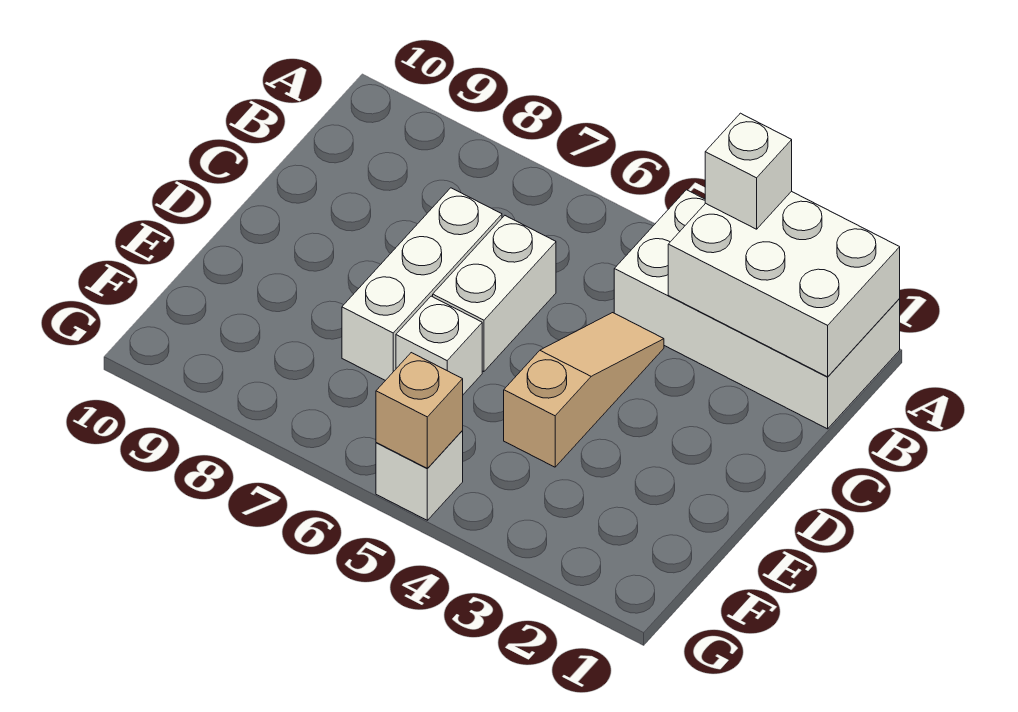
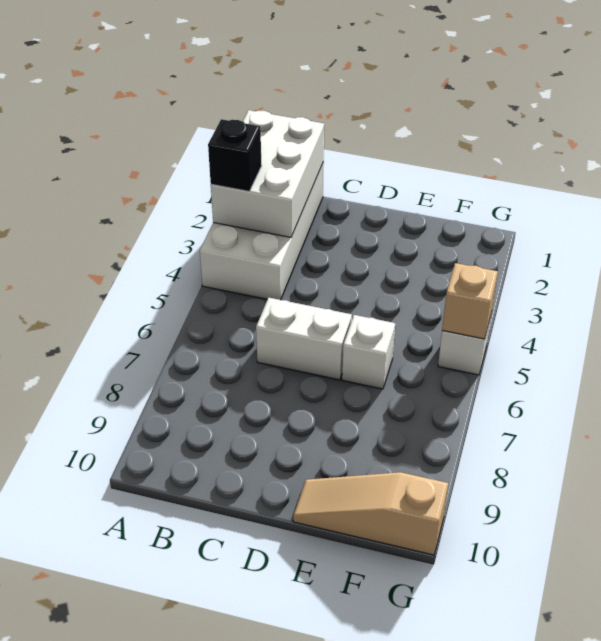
white brick A3 level 3 -> black brick A3 level 3
tan slope C4:E4 level 1 top E -> tan slope E10:G10 level 1 top G
white brick C7:E7 level 1 -> none

